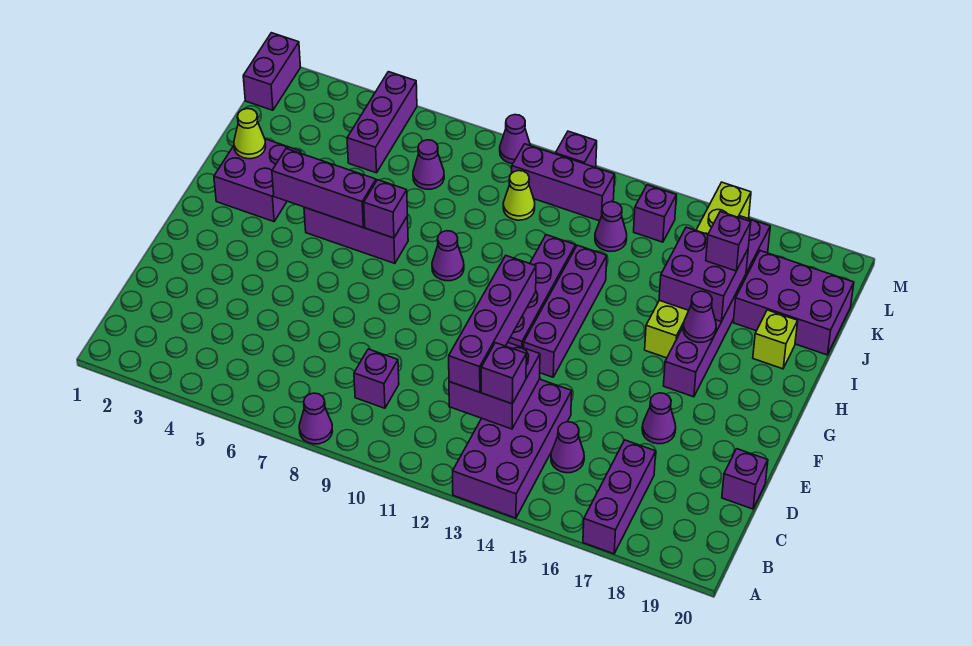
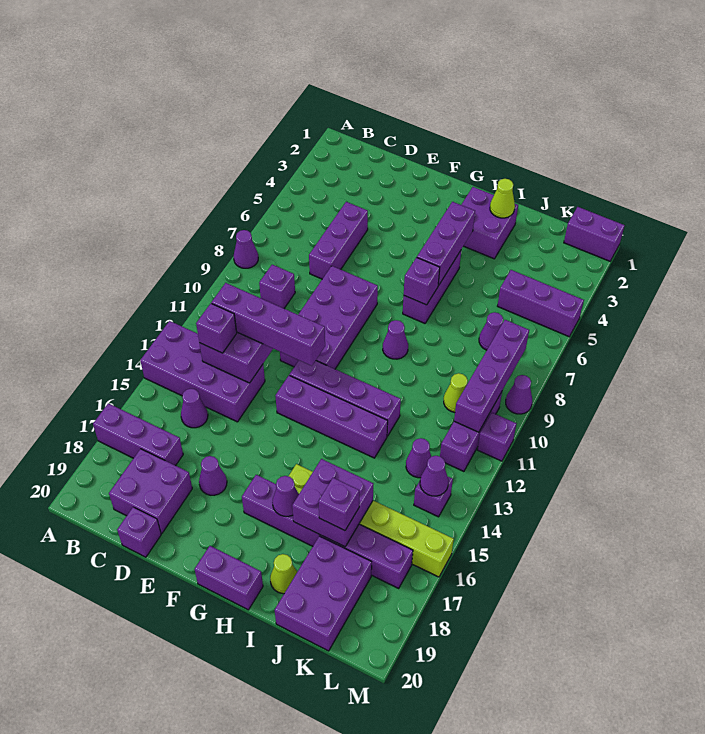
none -> purple brick C18:D19 level 1
none -> purple brick D5:D7 level 1
none -> purple brick E8:F11 level 1
none -> purple brick G20:H20 level 1
lime brick I19 level 1 -> lime cone I19 level 1
none -> purple brick L8:L11 level 2
none -> purple cone L14 level 2

